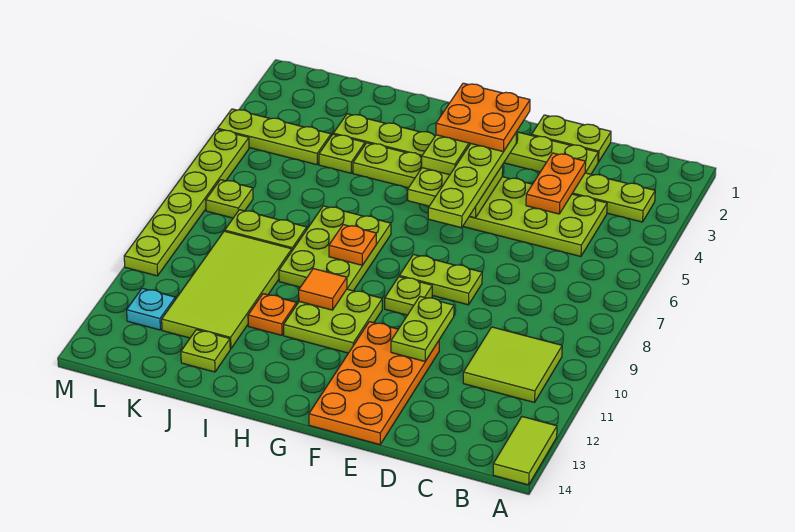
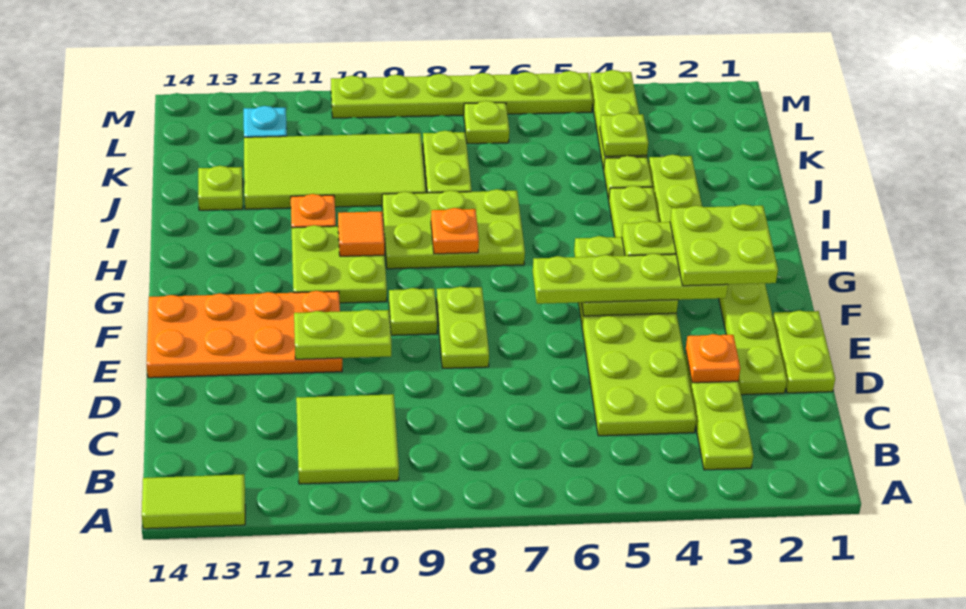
orange plate D3:D4 level 2 -> orange plate D3 level 2
orange plate F2:G3 level 4 -> lime plate F2:G3 level 4
none -> lime plate K4 level 2

